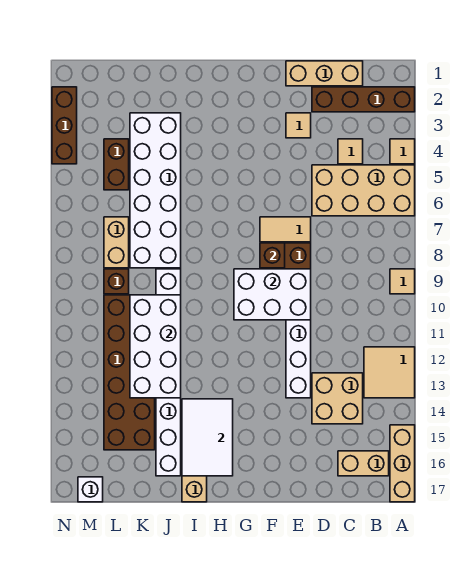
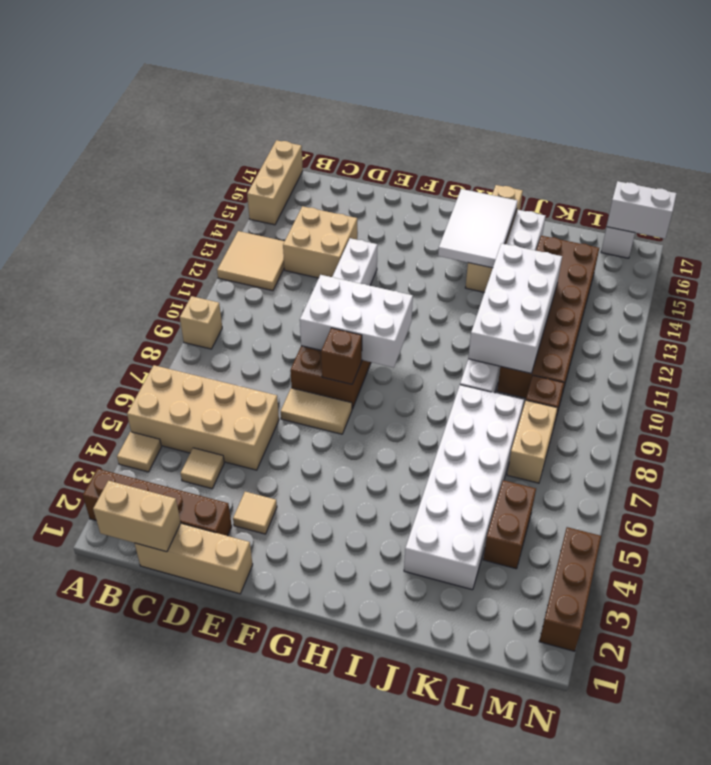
tan tile A9 level 1 -> tan brick A9 level 1
tan brick B16:C16 level 1 -> tan brick B1:C1 level 2
none -> white brick M17:N17 level 2

